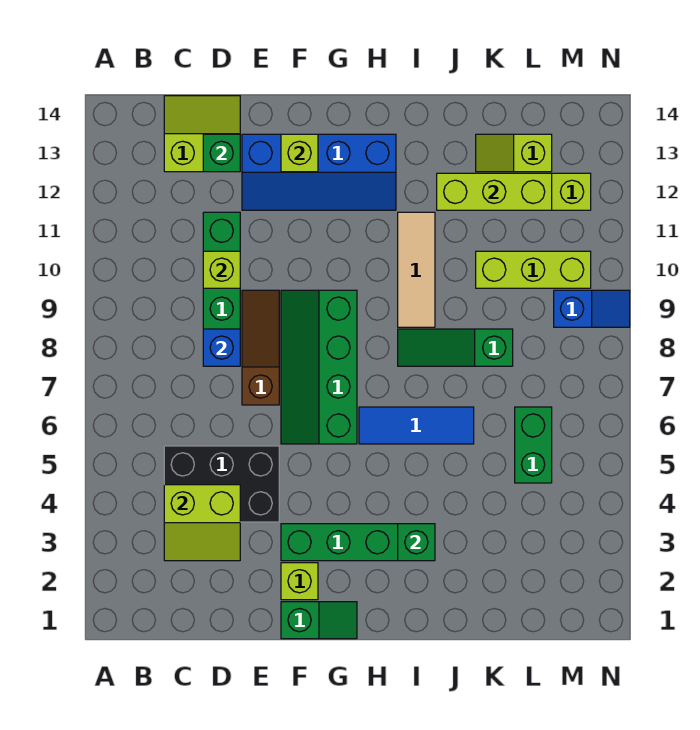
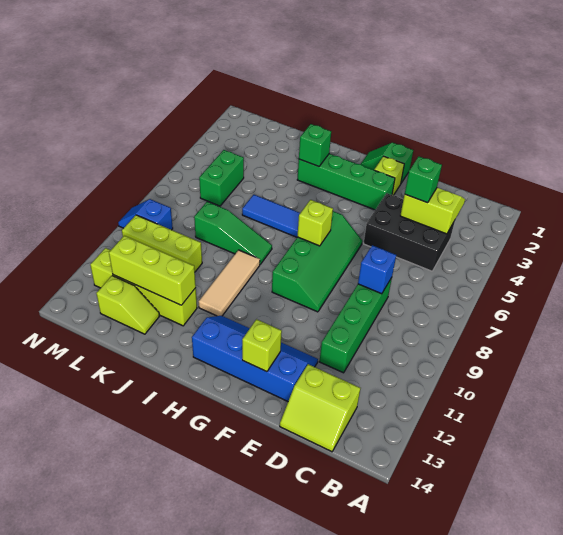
lime brick D10 level 2 -> lime brick G7 level 2
green brick D13 level 2 -> green brick D4 level 3
brown slope E7:E9 level 1 top 7 -> none

